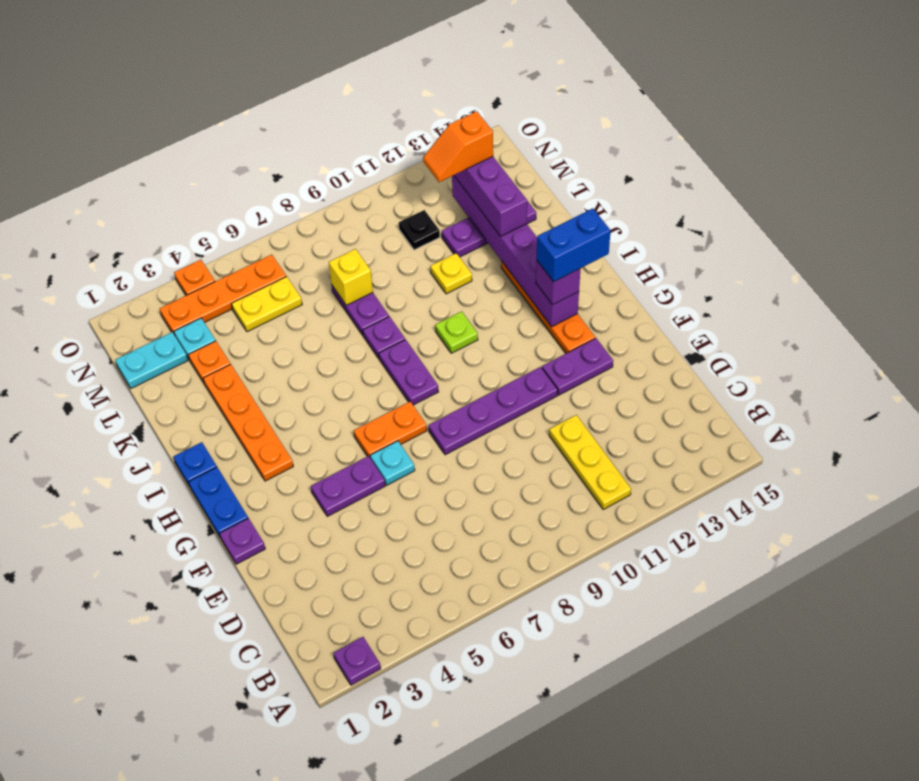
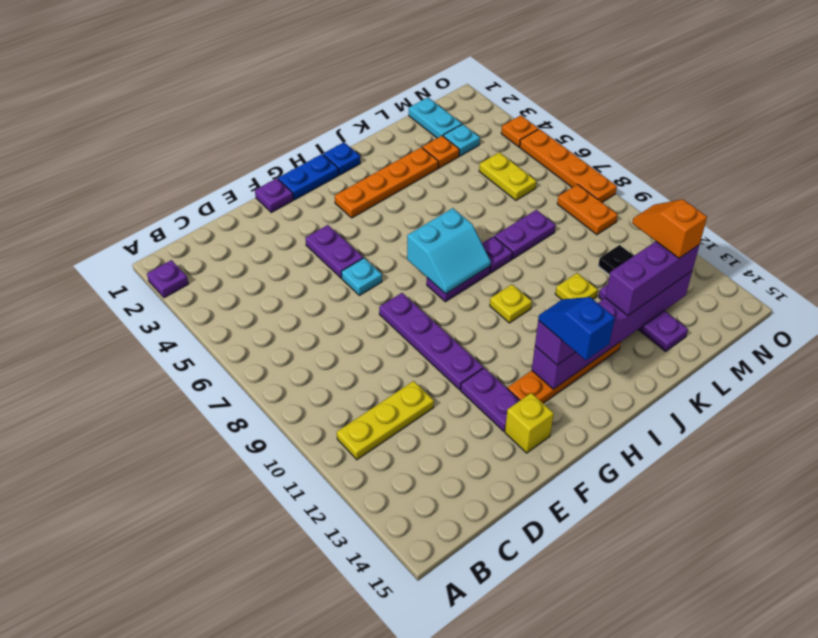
orange plate G6:G7 level 1 -> orange plate N8:N9 level 1
none -> cyan slope H7:I8 level 2 top 7
blue brick H13:H14 level 4 -> blue slope H13:H14 level 4 top 14
lime plate I10 level 1 -> yellow plate I10 level 1
yellow brick L8 level 2 -> yellow brick F14 level 1
orange plate N3:N6 level 1 -> orange plate O5:O8 level 1

